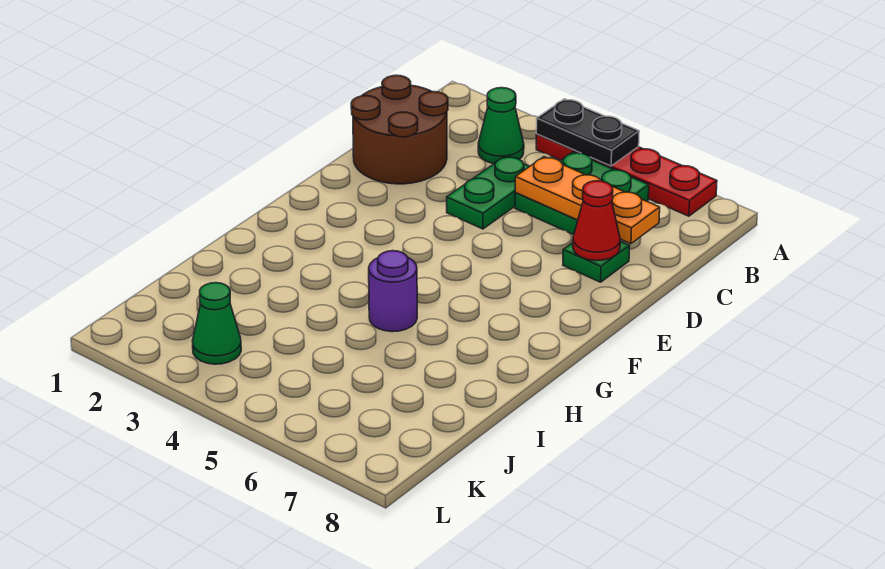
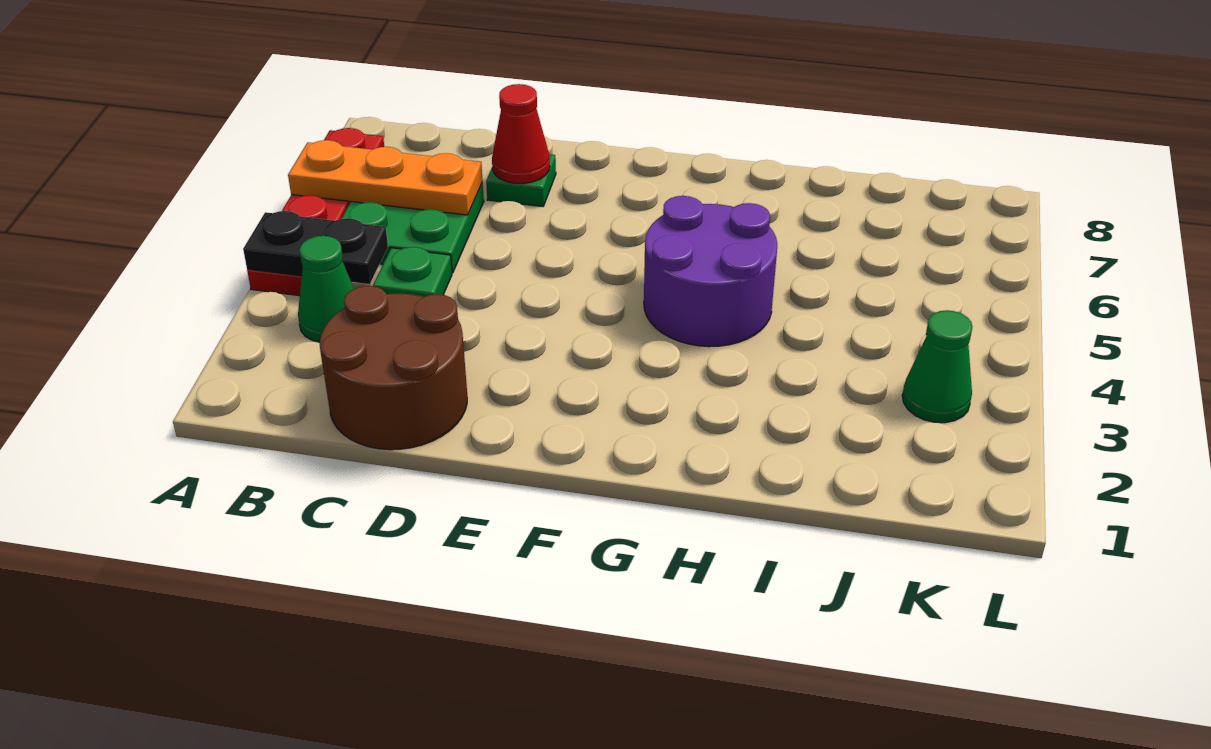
black plate A4:A5 level 2 -> black plate A4:B4 level 2
green plate C4:D4 level 1 -> green plate C4 level 1
orange plate C5:C7 level 2 -> orange plate A6:C6 level 2
purple round brick H5 level 1 -> purple round brick G4:H5 level 1

